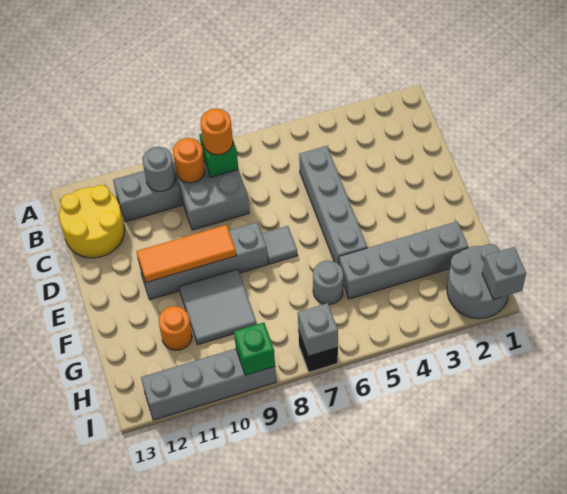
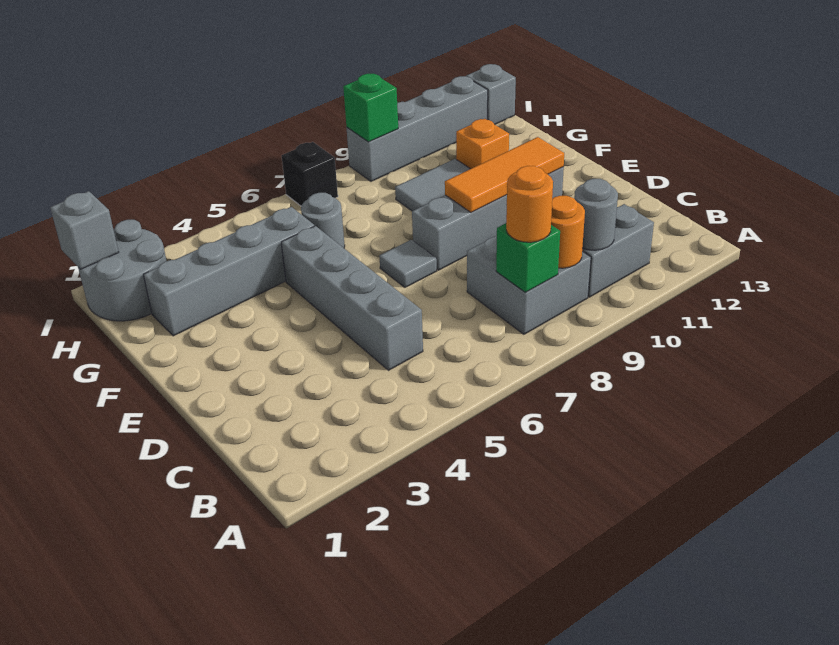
yellow round brick B12:C13 level 1 -> none
orange round brick G11 level 1 -> orange brick G11 level 1
grey brick I7 level 2 -> grey brick I13 level 1

